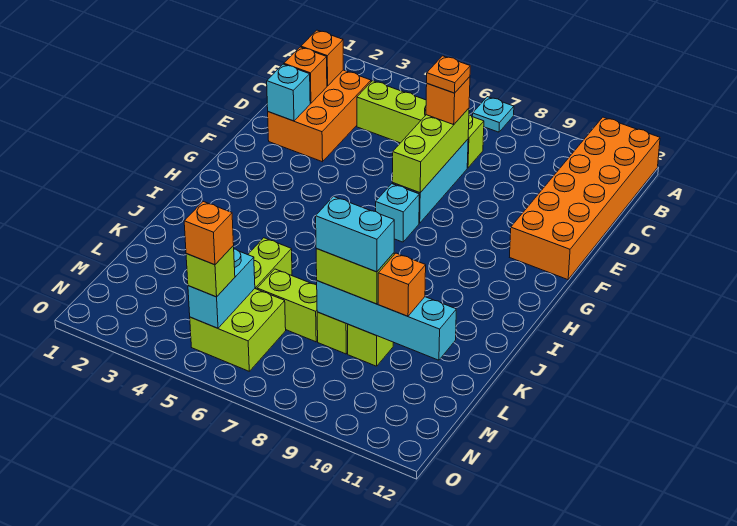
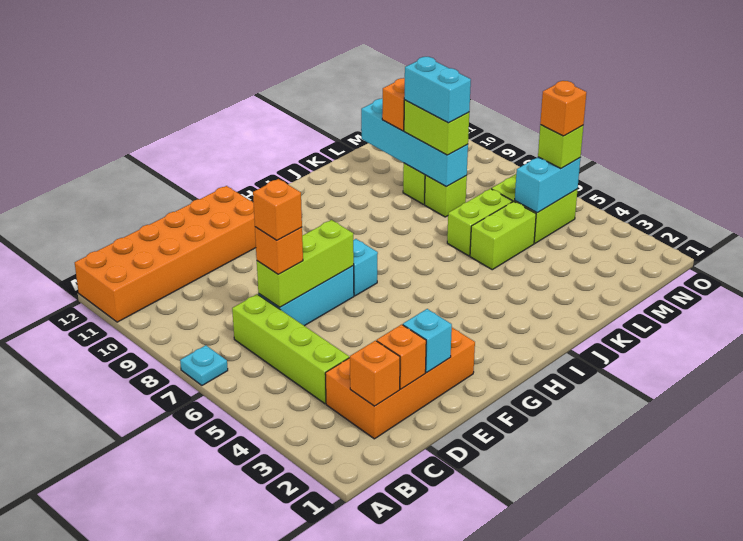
orange brick C2:E3 level 1 -> orange brick C2:F3 level 1
orange plate D7 level 4 -> orange brick D7 level 4
lime brick L6:L7 level 1 -> lime brick K6:L6 level 1

